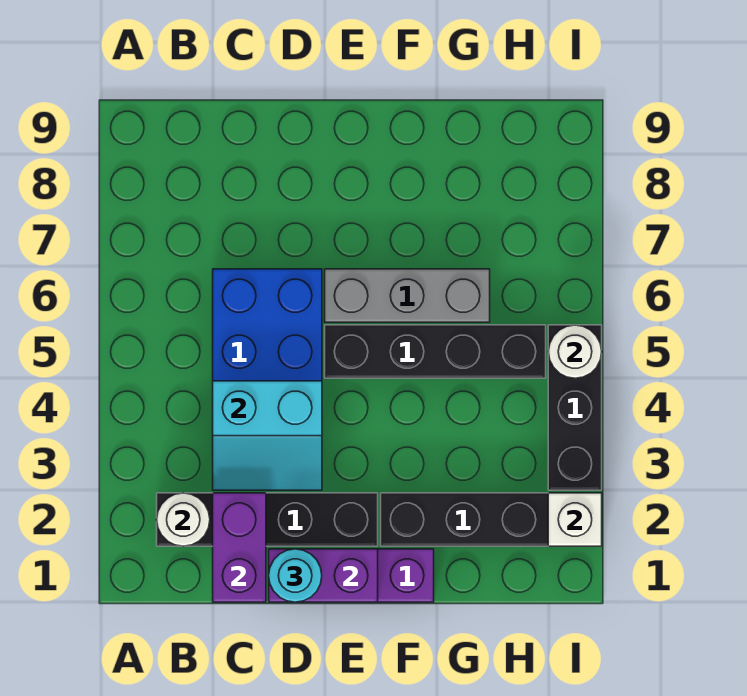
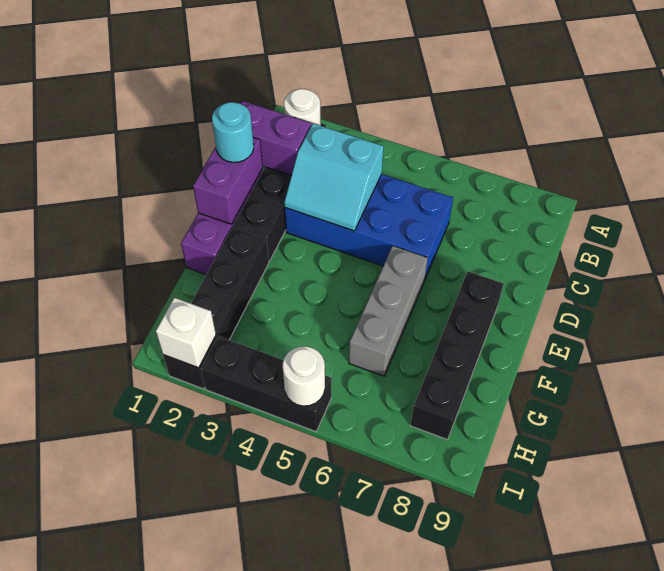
cyan slope C3:D4 level 2 top 4 -> cyan slope C3:D4 level 2 top C
black brick E5:H5 level 1 -> black brick E8:H8 level 1

